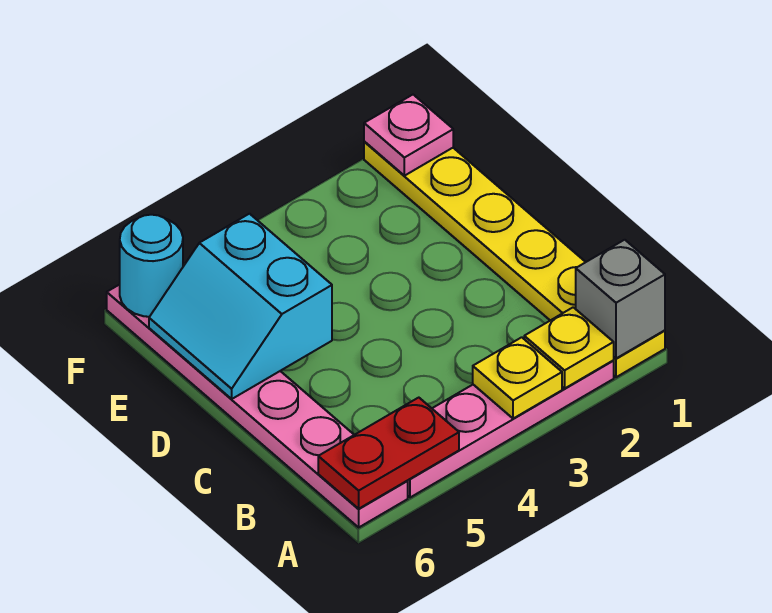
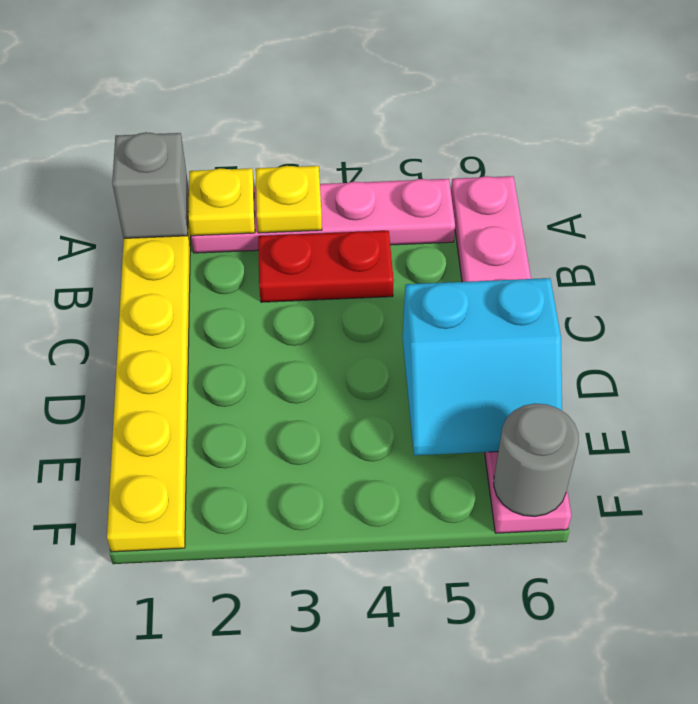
red plate A5:A6 level 2 -> red plate B3:B4 level 1
cyan slope D5:E6 level 2 top 5 -> cyan slope D5:E6 level 2 top D
pink plate F1 level 2 -> none
cyan round brick F6 level 2 -> grey round brick F6 level 2

